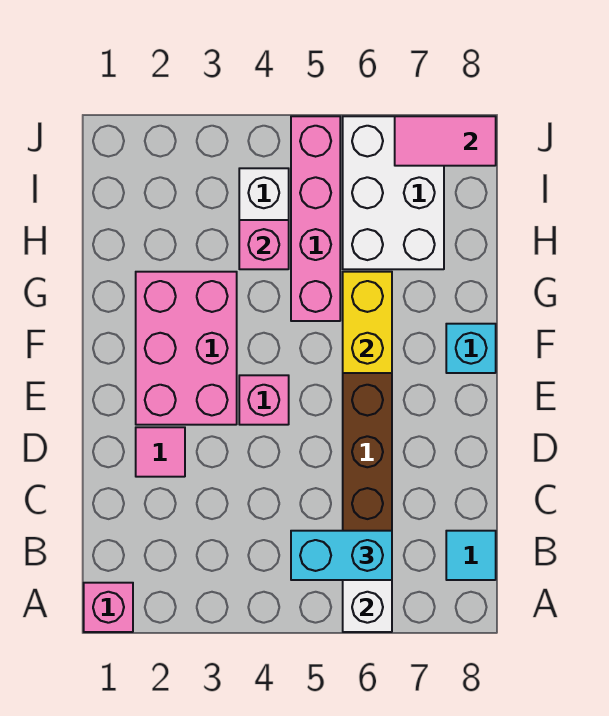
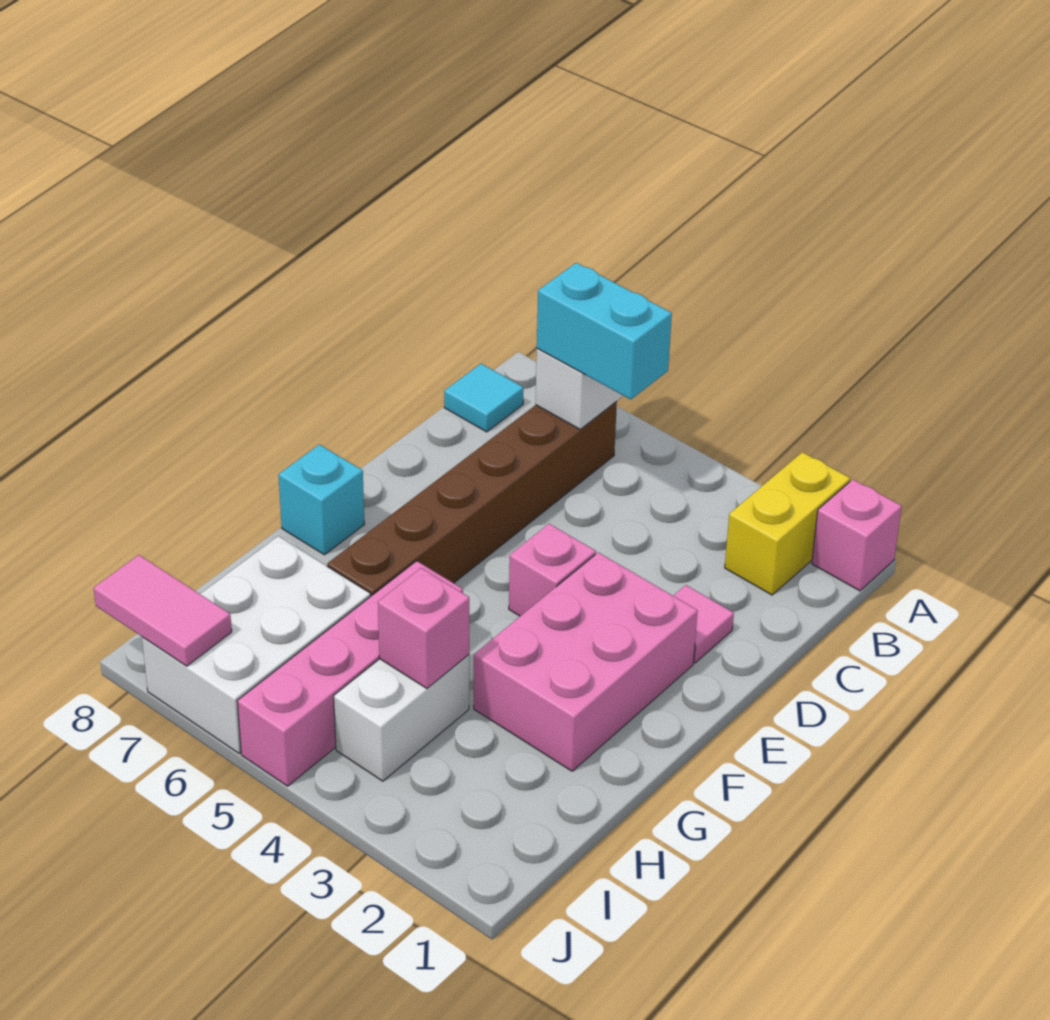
yellow brick F6:G6 level 2 -> yellow brick A2:B2 level 1

